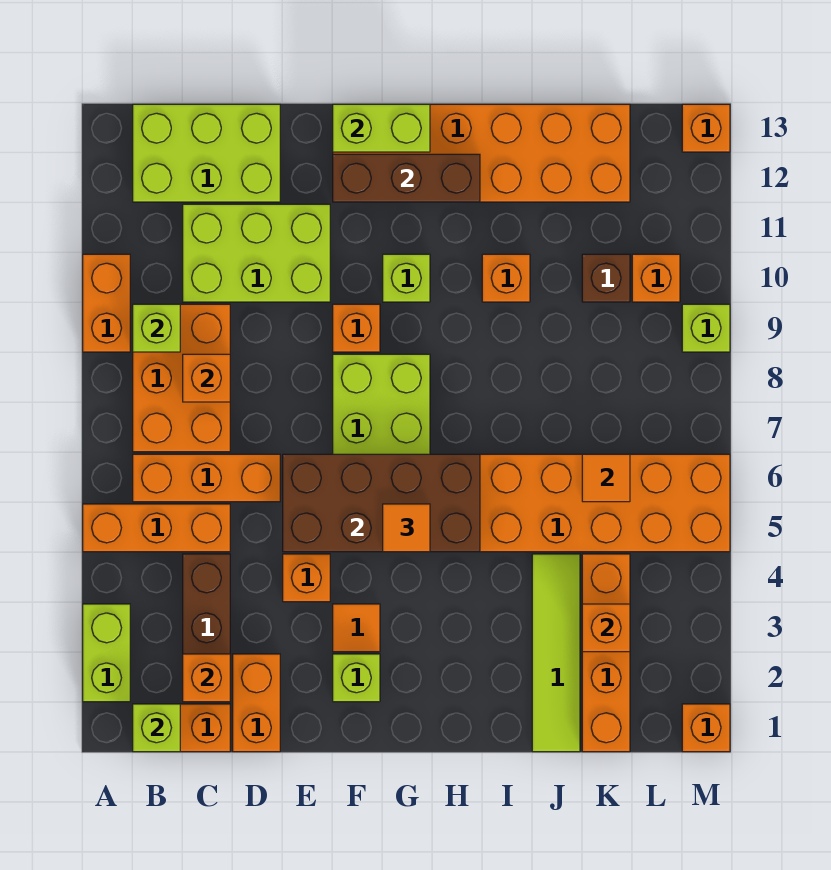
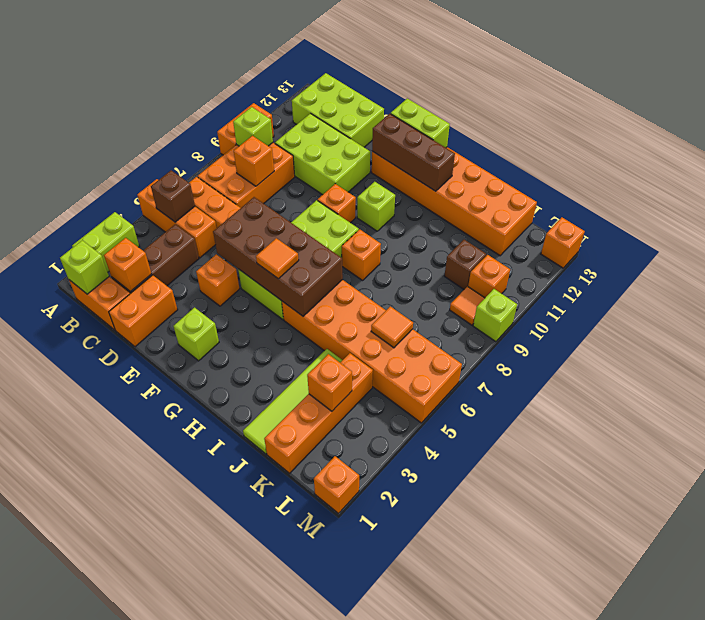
none -> brown brick B5 level 2
orange tile F3 level 1 -> orange tile L9 level 1
orange brick I10 level 1 -> orange brick H8 level 1

